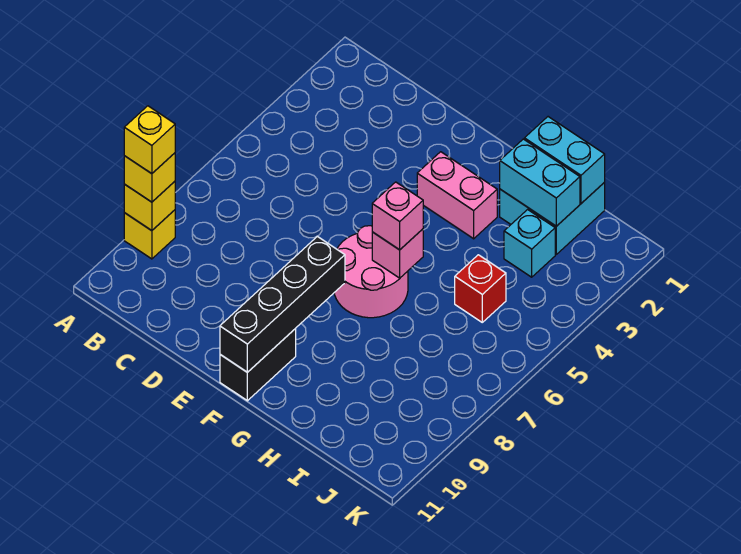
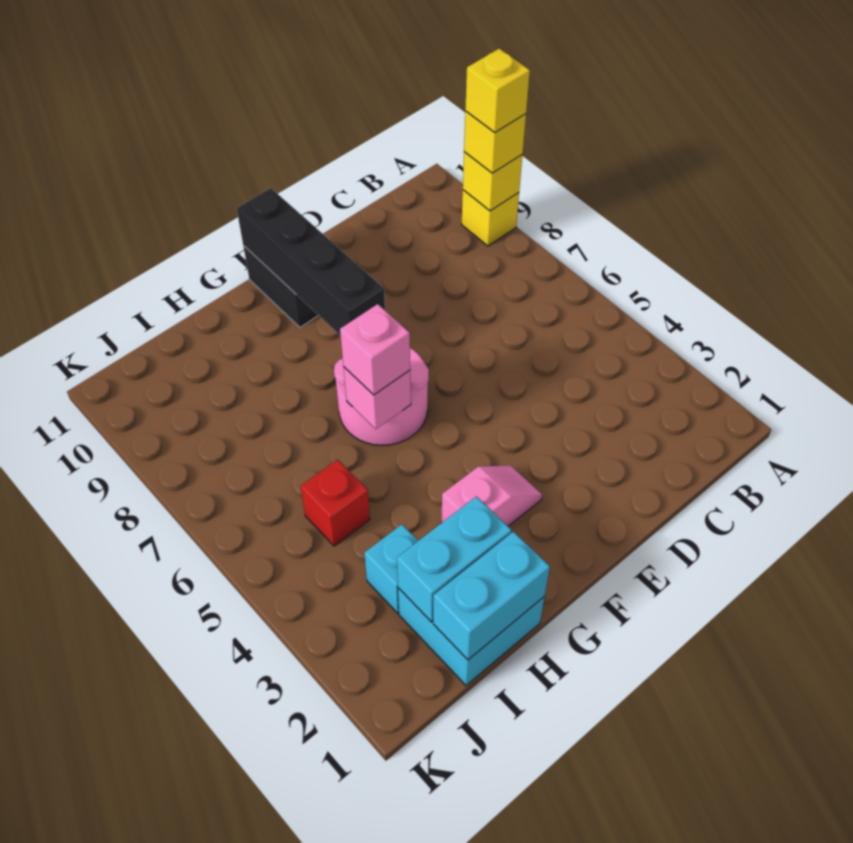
pink brick F3:G3 level 1 -> pink slope F3:G3 level 1 top G

